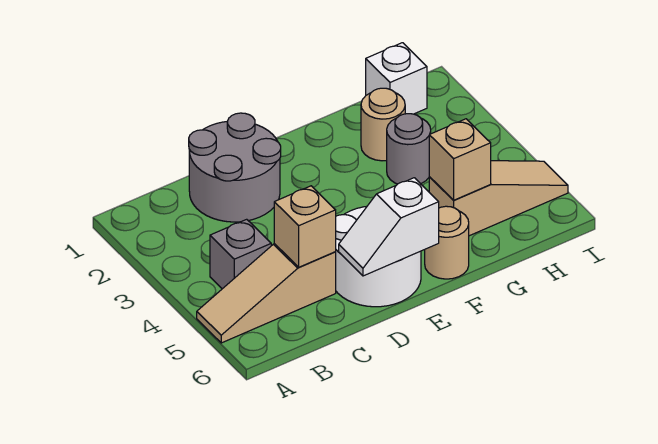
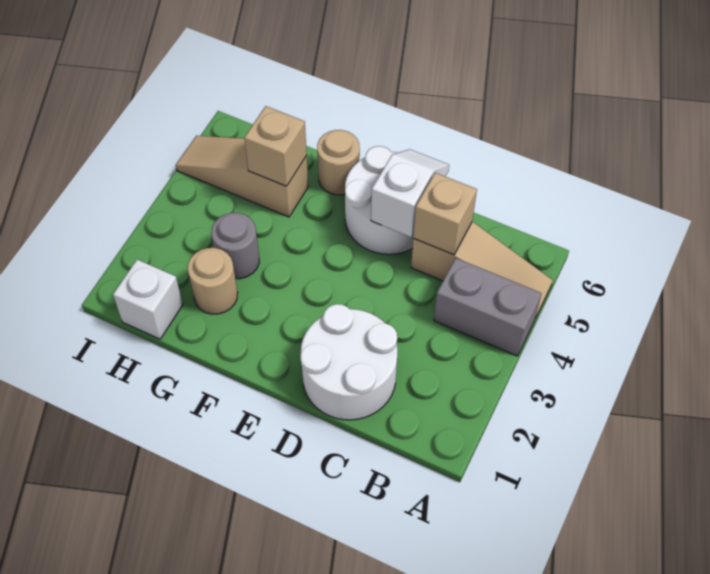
grey brick B4 level 1 -> grey brick A4:B4 level 1
grey round brick C1:D2 level 1 -> white round brick C1:D2 level 1
white slope D6:E6 level 2 top E -> white slope D5:D6 level 2 top 5

